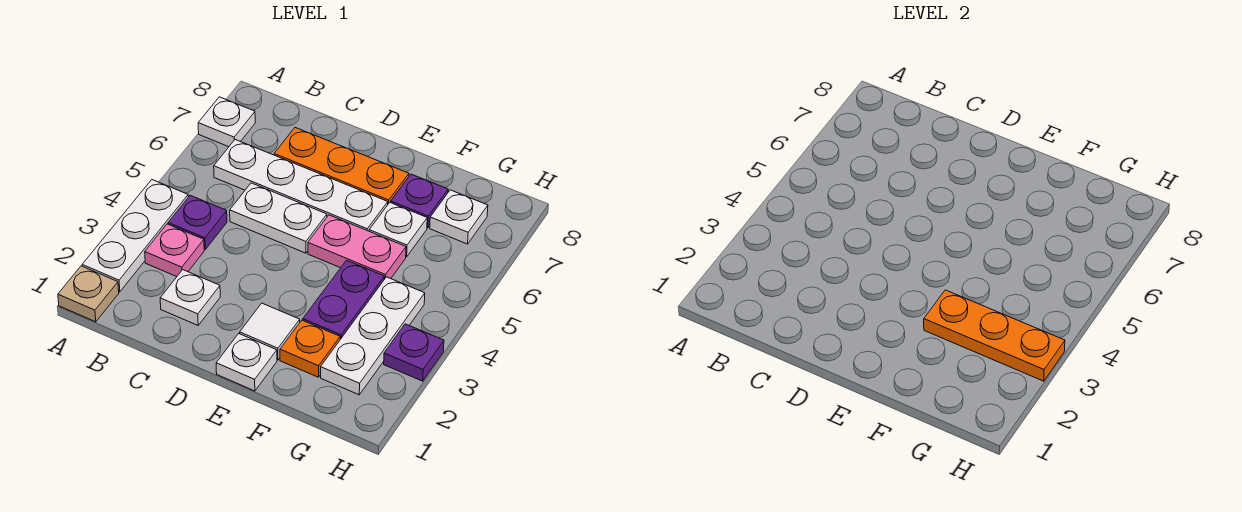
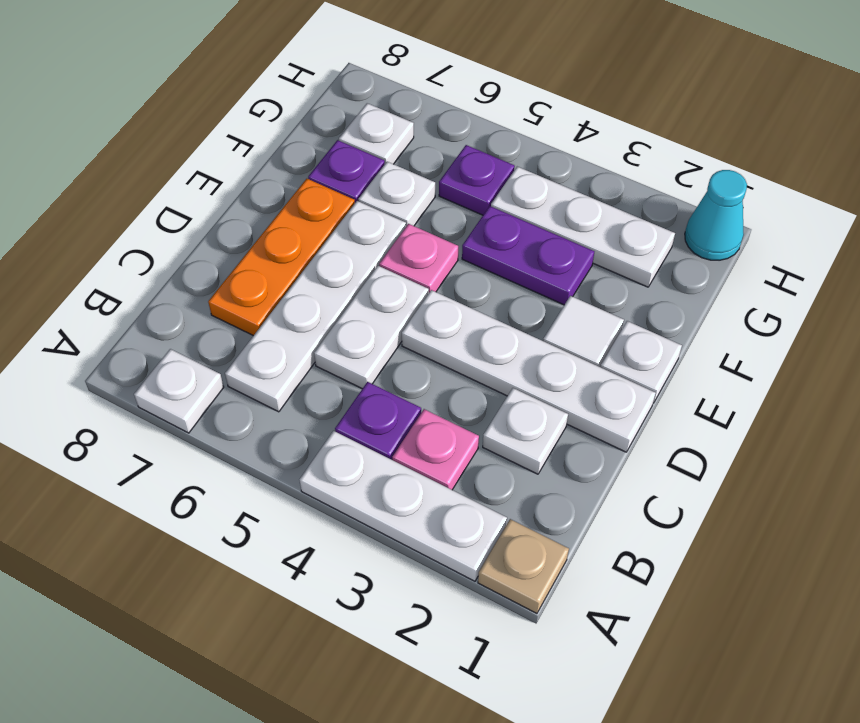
none -> white plate D1:D4 level 1
pink plate E5:F5 level 1 -> pink plate E5 level 1
orange plate F2 level 1 -> none
orange plate F3:H3 level 2 -> none
none -> cyan cone H1 level 1
purple plate H3 level 1 -> purple plate G5 level 1

